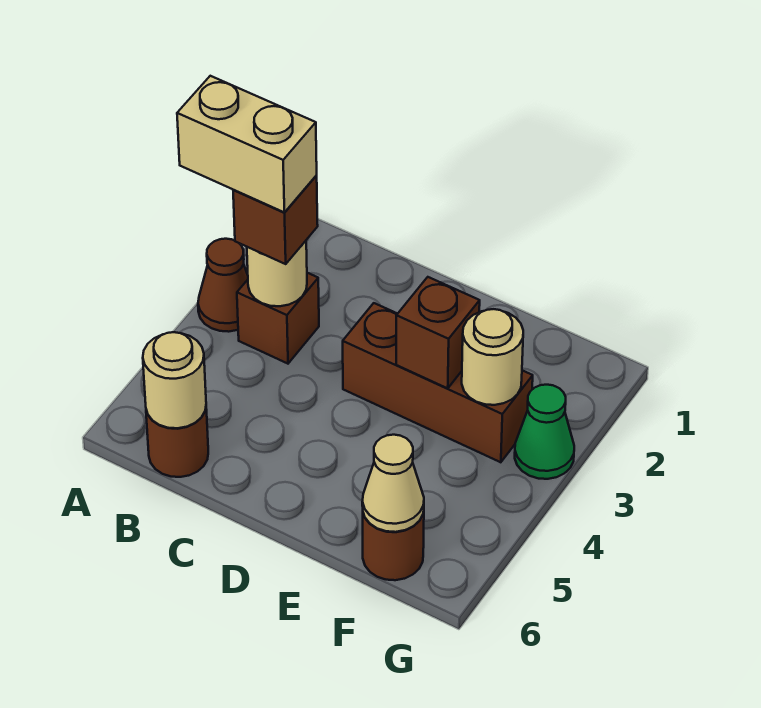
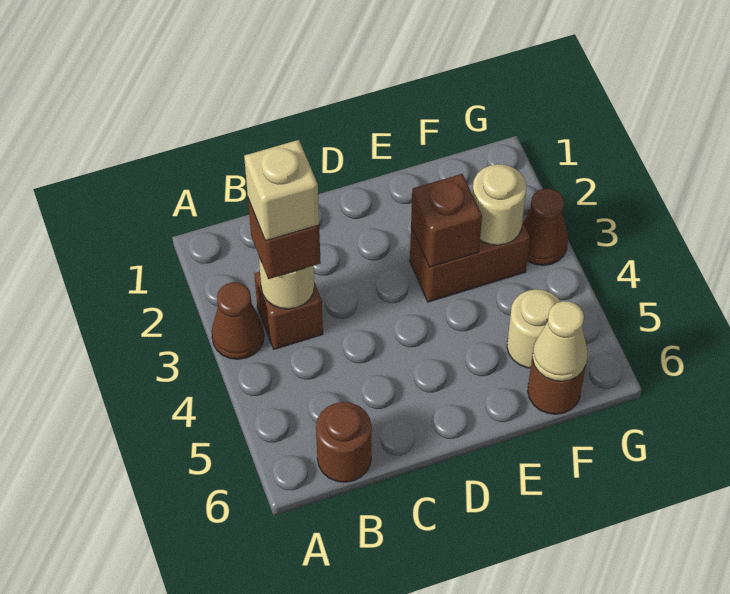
tan brick A3:B3 level 4 -> tan brick B3 level 4
tan round brick B6 level 2 -> tan round brick F5 level 1
brown brick D3:F3 level 1 -> brown brick E3:F3 level 1
green cone G3 level 1 -> brown cone G3 level 1

